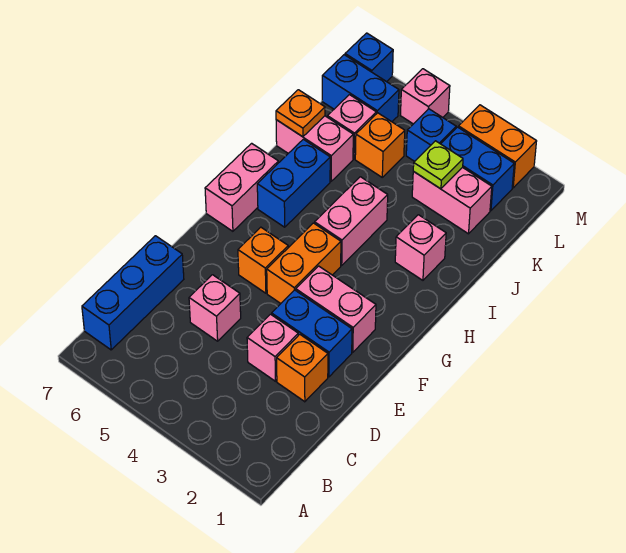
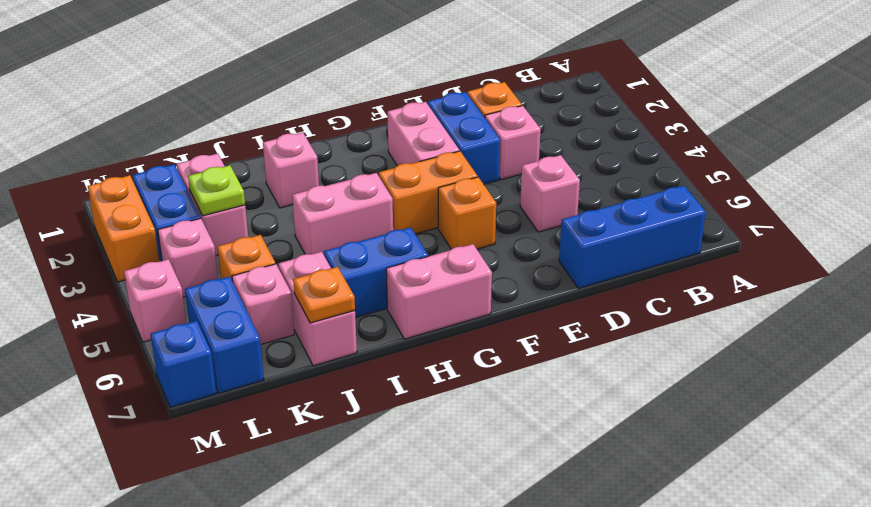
blue brick L4 level 1 -> pink brick L4 level 1

